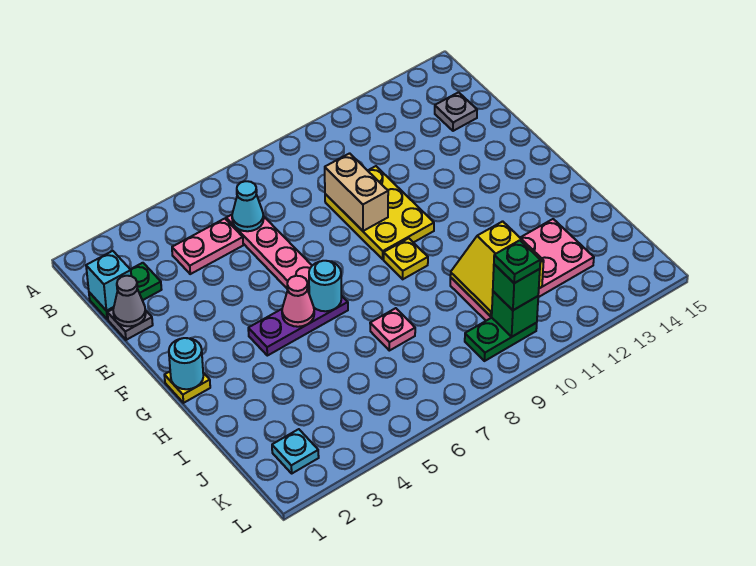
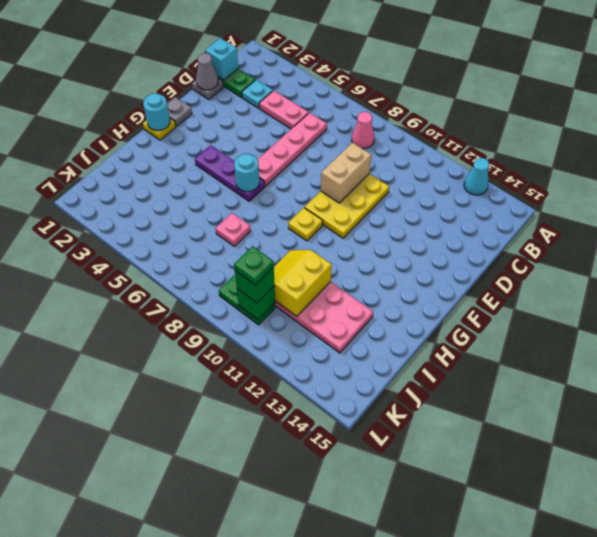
cyan cone C6 level 2 -> cyan cone A13 level 1
grey plate C14 level 1 -> grey plate F1 level 1
pink cone G5 level 2 -> pink cone B8 level 1
cyan plate K2 level 1 -> cyan plate C3 level 1

